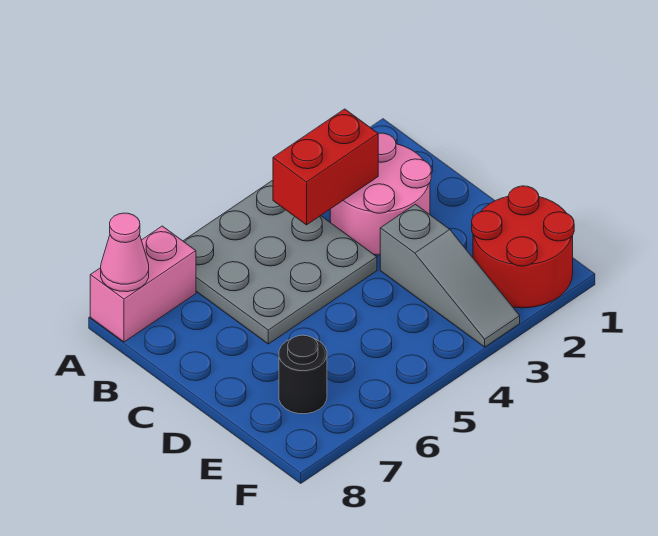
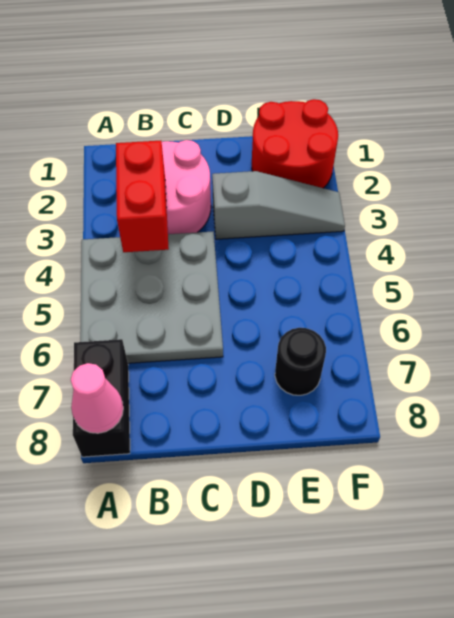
pink brick A7:A8 level 1 -> black brick A7:A8 level 1

